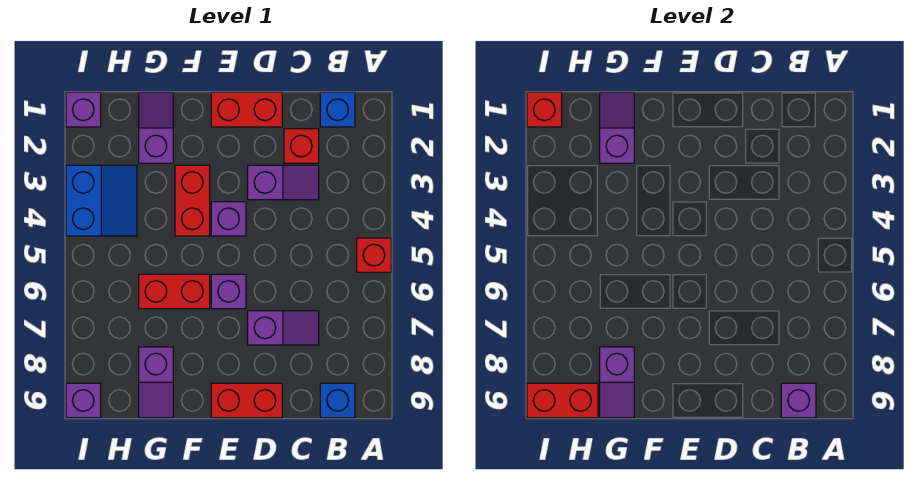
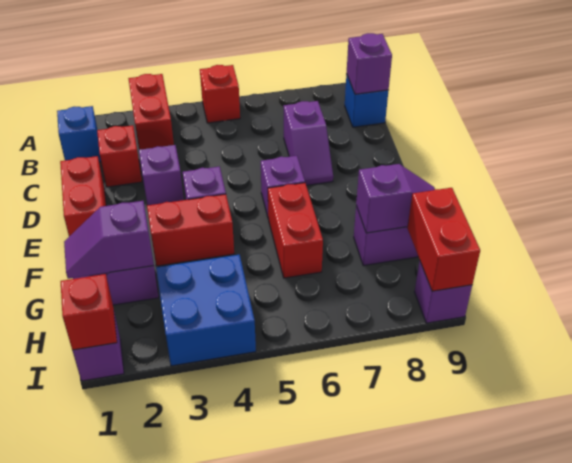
purple slope C7:D7 level 1 top D -> purple slope C7:D7 level 1 top C
red brick D9:E9 level 1 -> red brick A3:B3 level 1
blue slope H3:I4 level 1 top I -> blue brick H3:I4 level 1

